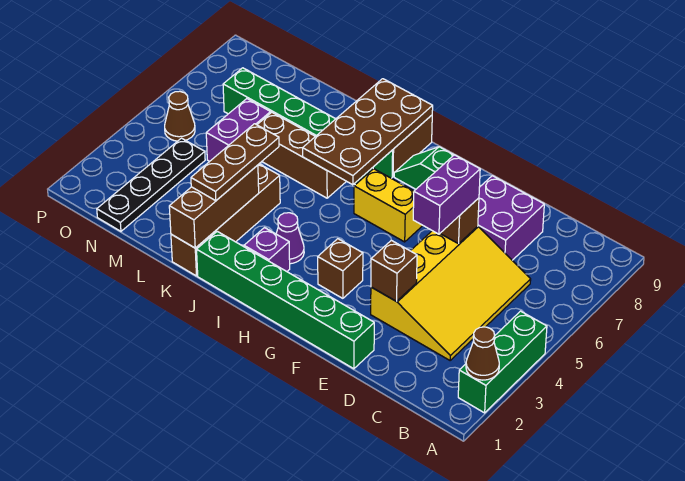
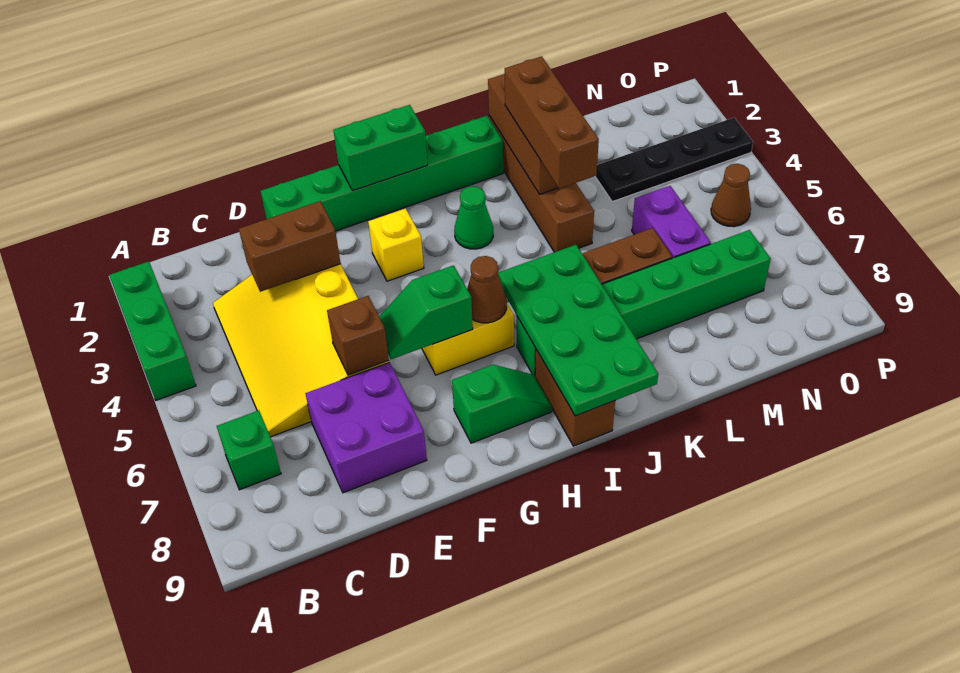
brown cone A2 level 2 -> brown cone H6 level 2
none -> green brick B7 level 1
brown brick E3 level 2 -> brown brick D3:E3 level 2
purple brick E5:E6 level 3 -> none
none -> green slope F6:G6 level 2 top G
none -> green brick G1:H1 level 2
brown brick G3 level 1 -> yellow brick G3 level 1
purple brick I2 level 1 -> none
purple cone I3 level 1 -> green cone I3 level 1
brown plate I6:J9 level 2 -> green plate I6:J9 level 2
brown plate K2:K4 level 3 -> brown brick K2:K4 level 3
black plate N1:N4 level 1 -> black plate M3:P3 level 1

